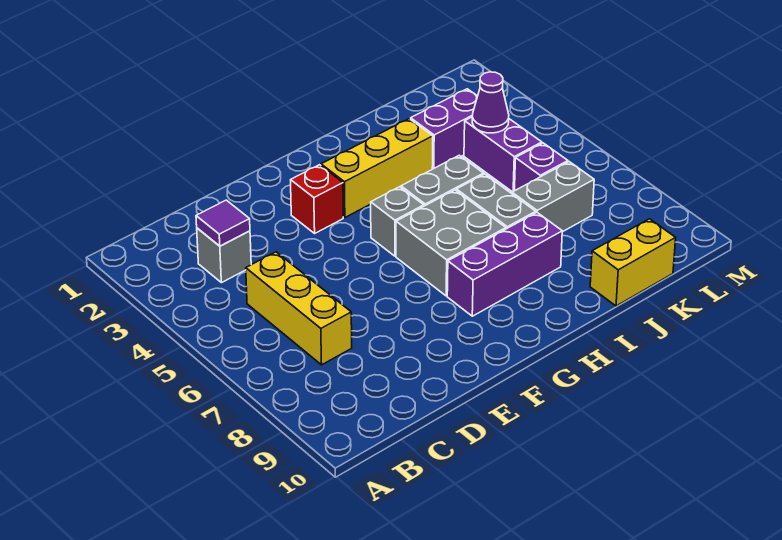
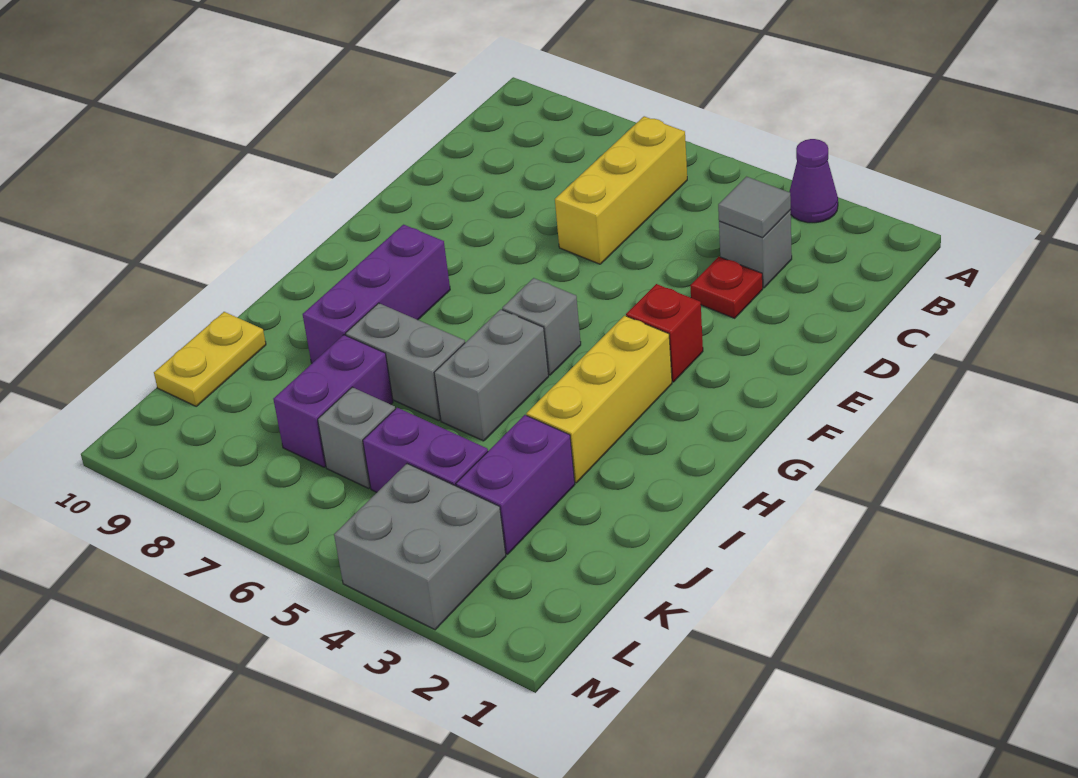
purple tile C3 level 2 -> grey tile C3 level 2
yellow brick C5:C7 level 1 -> yellow brick B6:D6 level 1
none -> red plate D3 level 1
grey brick G6:H7 level 1 -> grey brick L3:M4 level 1
grey brick J7:K7 level 1 -> purple brick J7:K7 level 1
yellow brick J10:K10 level 1 -> yellow plate J10:K10 level 1
purple cone K4 level 2 -> purple cone A3 level 1
purple brick K6 level 1 -> grey brick K6 level 1

